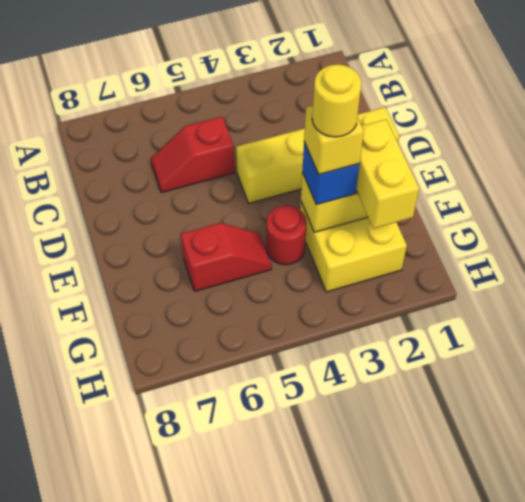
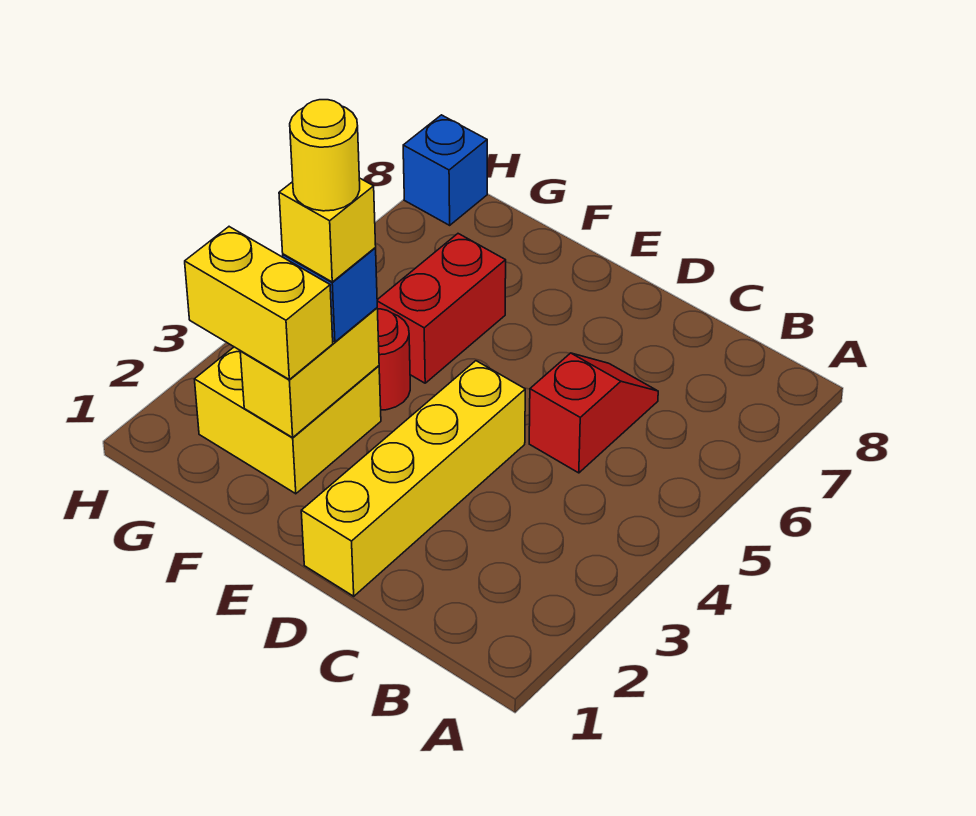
red slope F5:F6 level 1 top 6 -> red brick F5:F6 level 1
none -> blue brick H8 level 1

